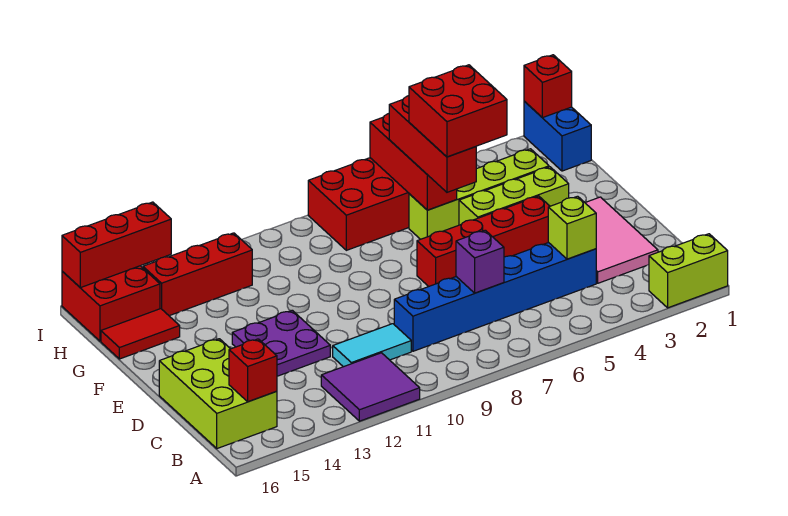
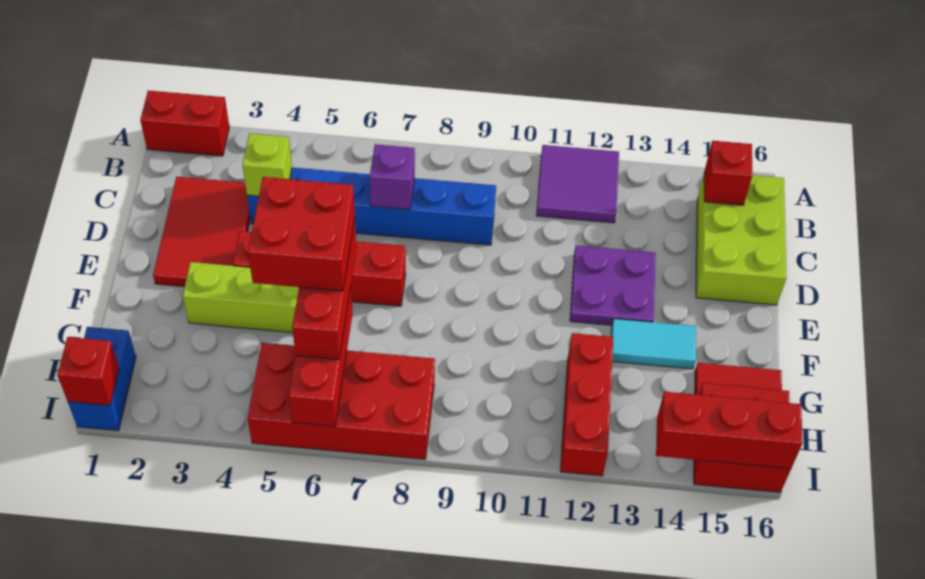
lime brick A1:A2 level 1 -> red brick A1:A2 level 1
pink tile C2:E3 level 1 -> red tile C2:E3 level 1
cyan tile C10:C11 level 1 -> cyan tile F13:F14 level 1
lime brick G3:G6 level 1 -> none
red brick H12:H14 level 1 -> red brick G12:I12 level 1

